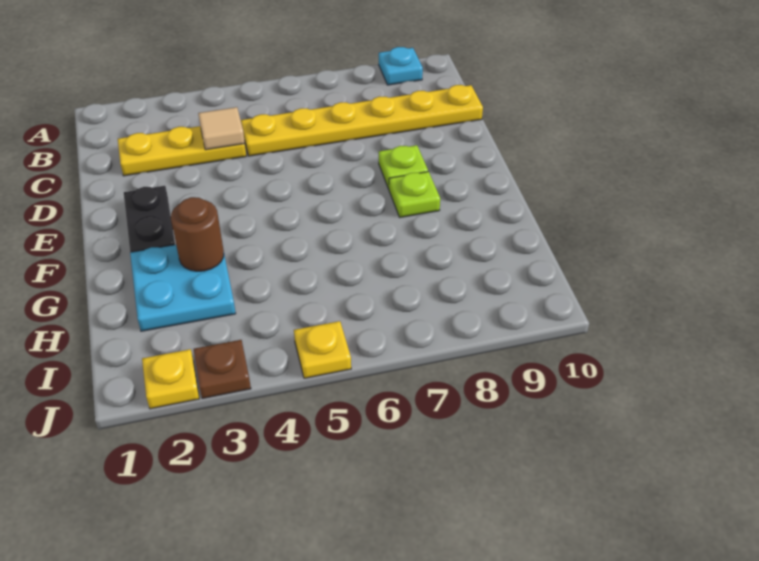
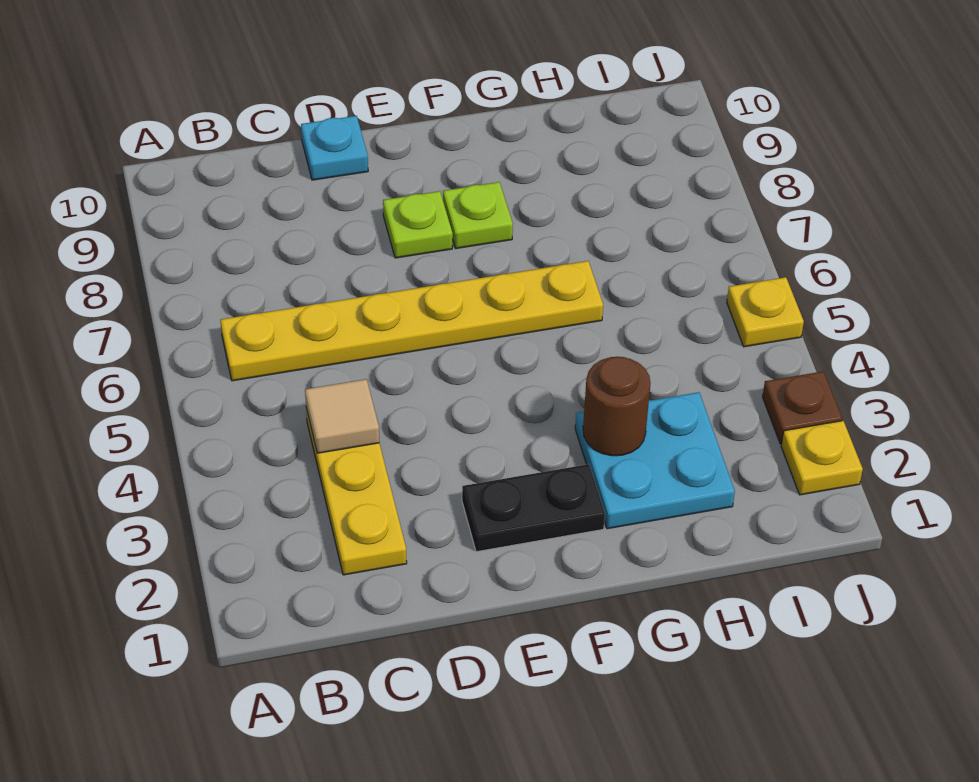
cyan plate A9 level 1 -> cyan plate D10 level 1
yellow plate C5:C10 level 1 -> yellow plate B6:G6 level 1

